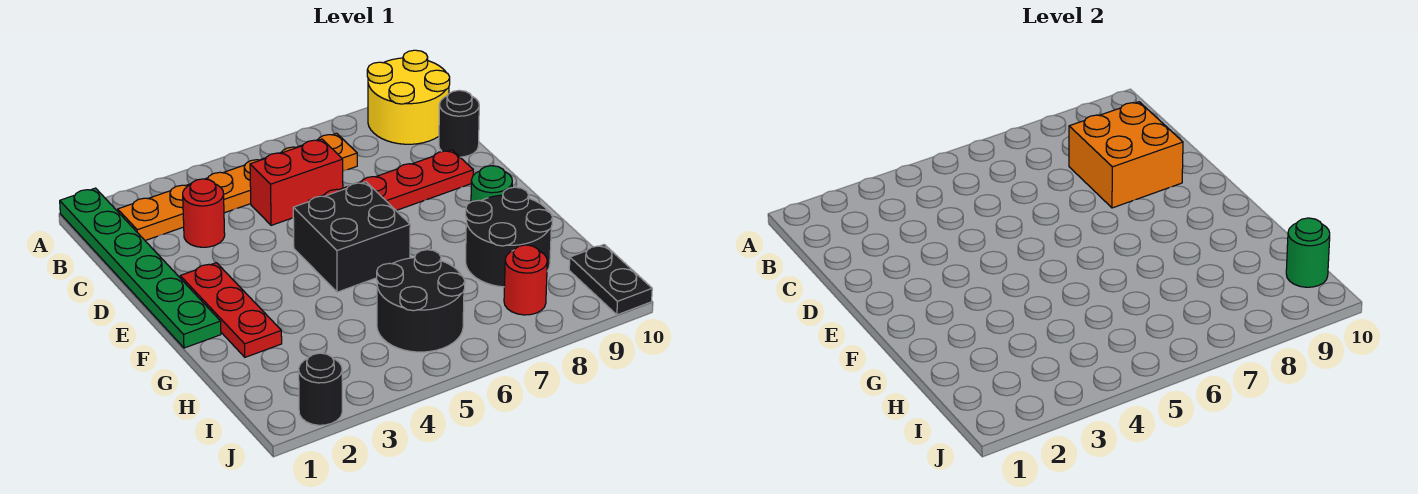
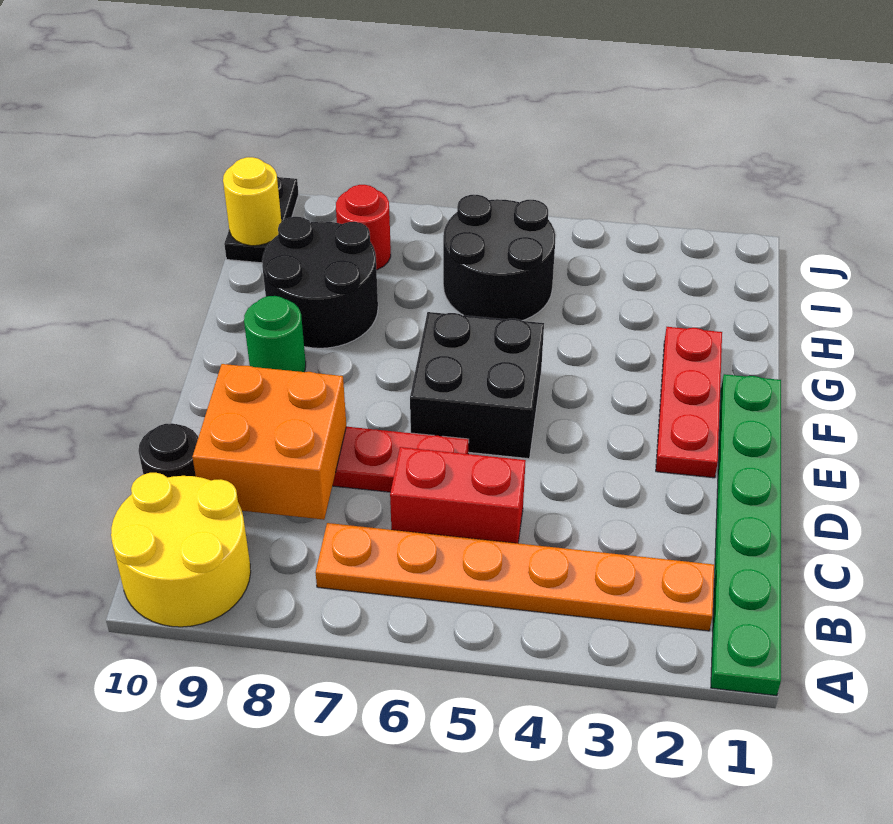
red round brick C3 level 1 -> none
green round brick I10 level 2 -> yellow round brick I10 level 2
black round brick J2 level 1 -> none

